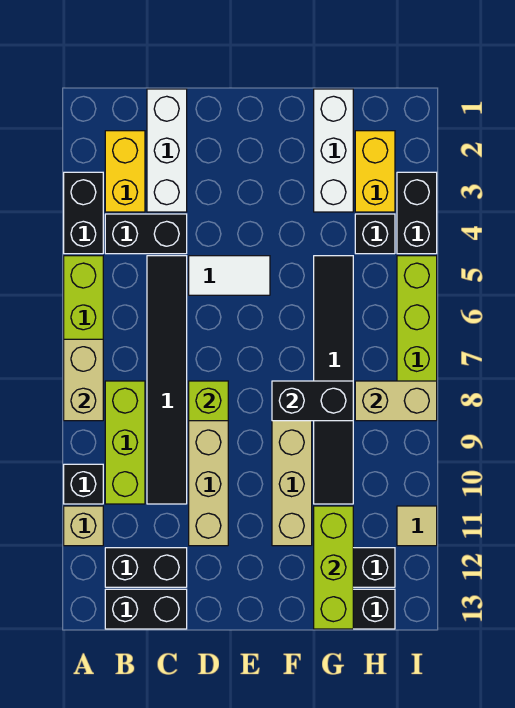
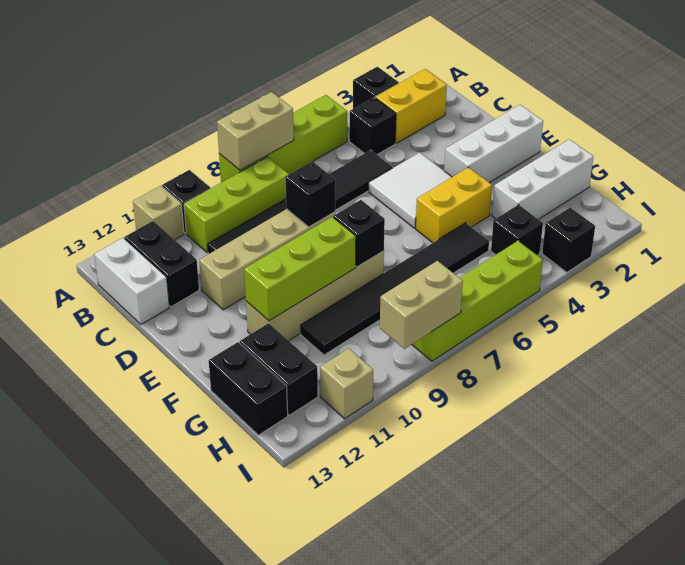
black brick A3:A4 level 1 -> black brick A3 level 1
black brick B4:C4 level 1 -> black brick B4 level 1
black brick B13:C13 level 1 -> white brick B13:C13 level 1
white brick C1:C3 level 1 -> white brick E1:E3 level 1
white tile D5:E5 level 1 -> white tile D4:E5 level 1
lime brick D8 level 2 -> black brick D8 level 2
black brick F8:G8 level 2 -> black brick F8 level 2
lime brick G11:G13 level 2 -> lime brick F9:F11 level 2
yellow brick H2:H3 level 1 -> yellow brick F4:F5 level 1
tan brick H8:I8 level 2 -> tan brick I8:I9 level 2
black brick I3:I4 level 1 -> black brick I3 level 1
tan tile I11 level 1 -> tan brick I11 level 1

